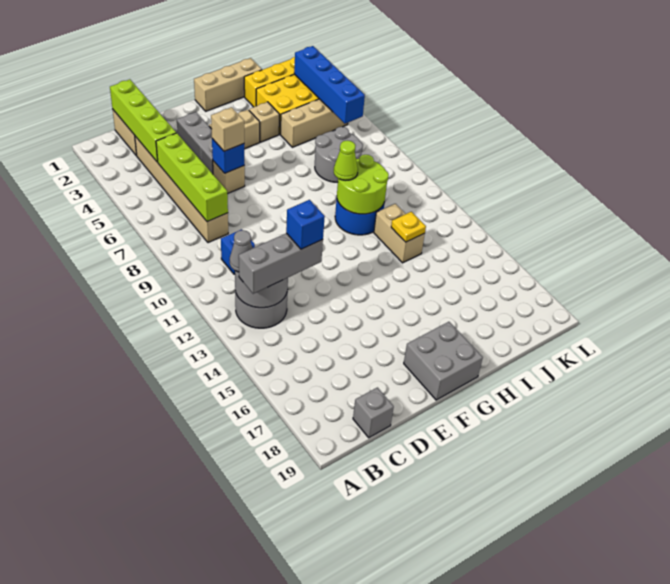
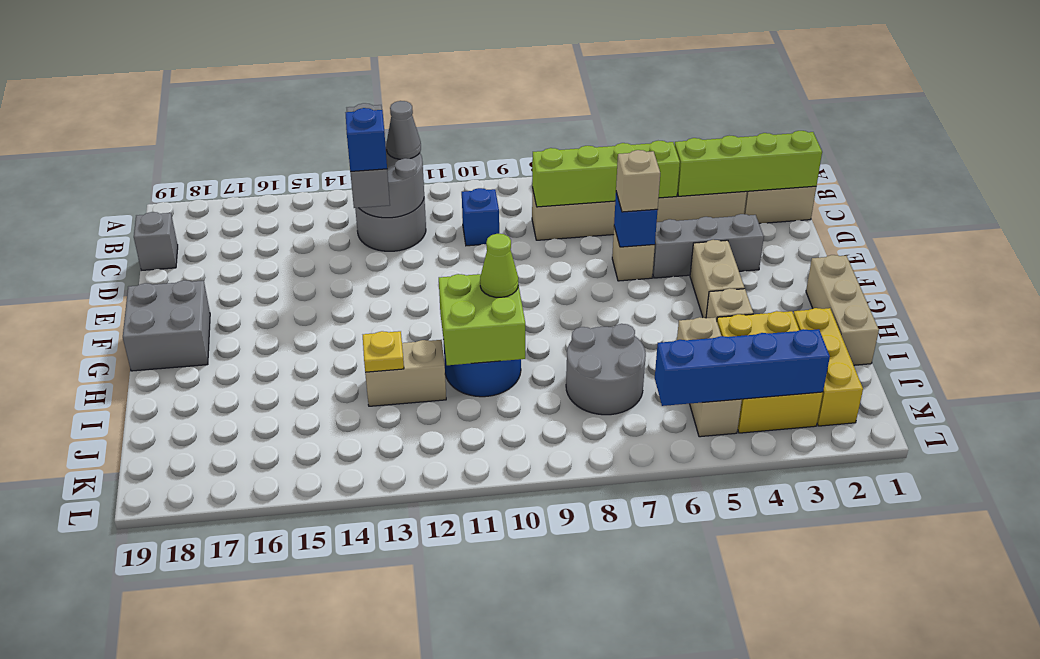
lime round brick H10:I11 level 2 -> lime brick H10:I11 level 2

